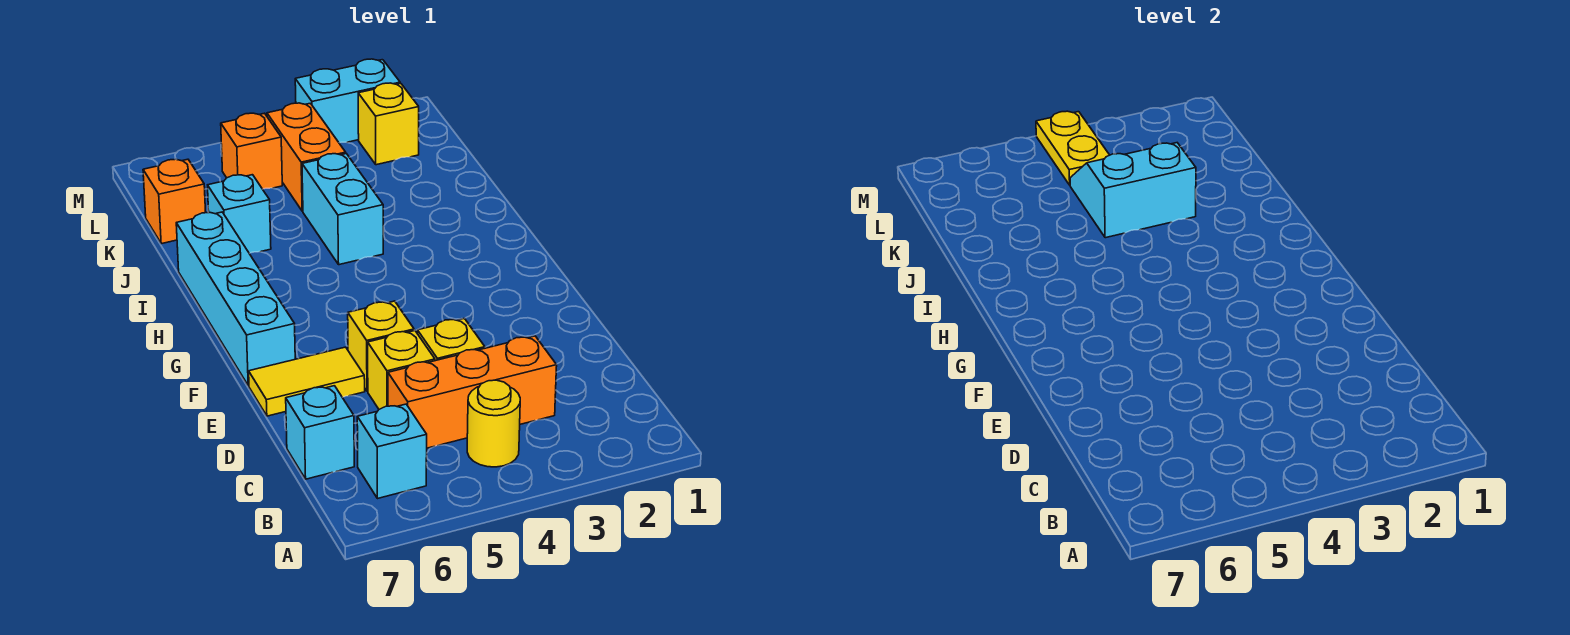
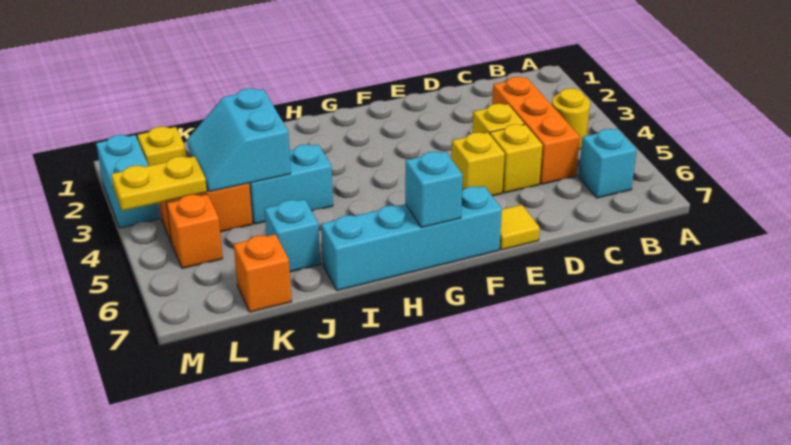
cyan brick C7 level 1 -> cyan brick G7 level 2
yellow tile E6:E7 level 1 -> yellow tile E7 level 1

